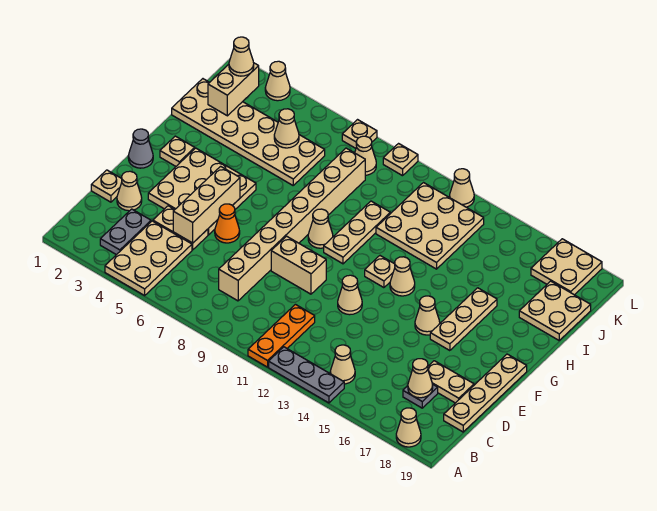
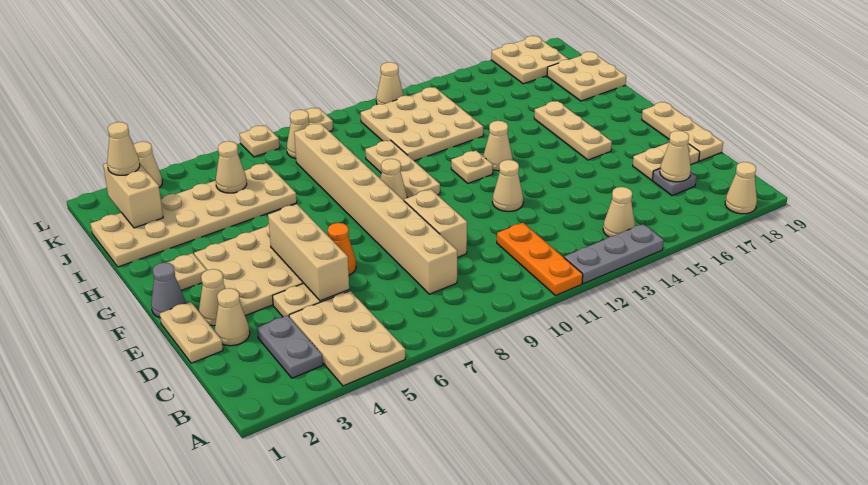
tan plate C19:F19 level 1 -> tan plate D19:F19 level 1
tan plate D1 level 1 -> tan plate D1:E1 level 1
tan brick E9:E10 level 1 -> tan brick D9:E9 level 1
tan cone F15 level 1 -> tan cone E2 level 1

